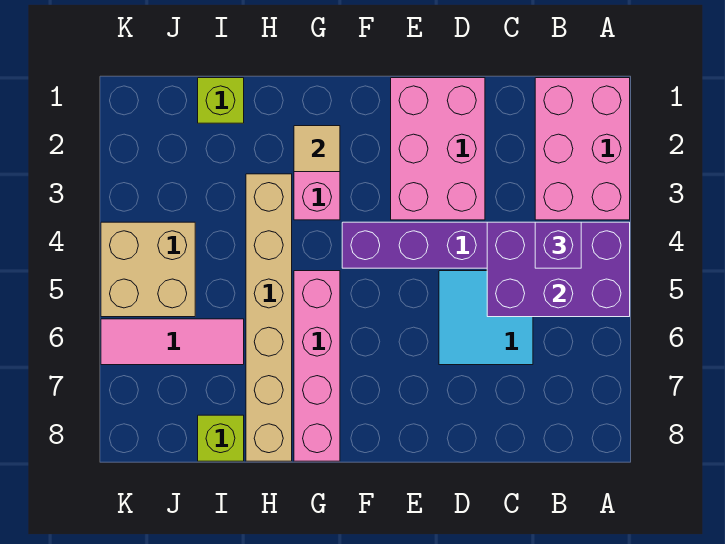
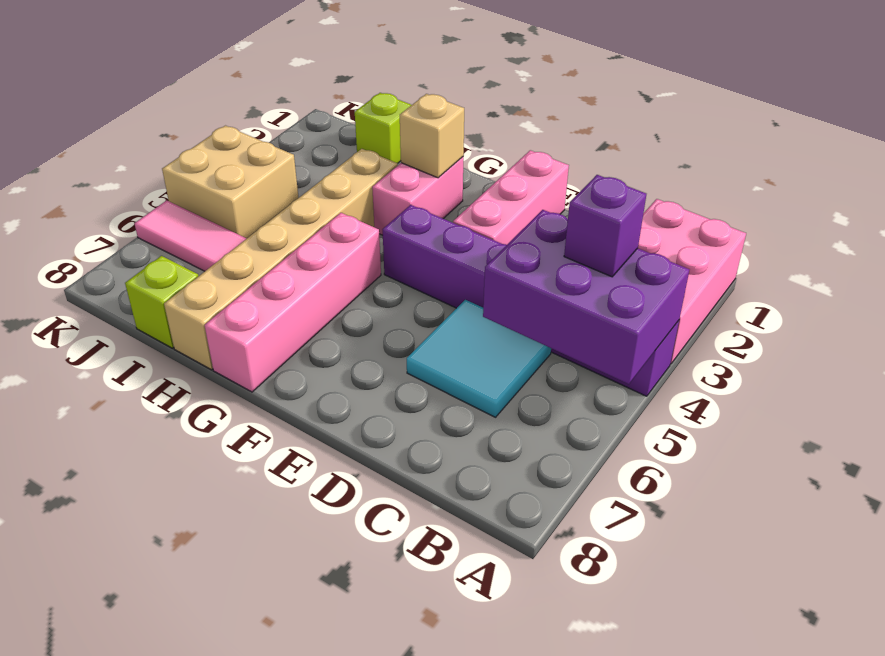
pink brick D1:E3 level 1 -> pink brick E1:E3 level 1
tan tile G2 level 2 -> tan brick G2 level 2

